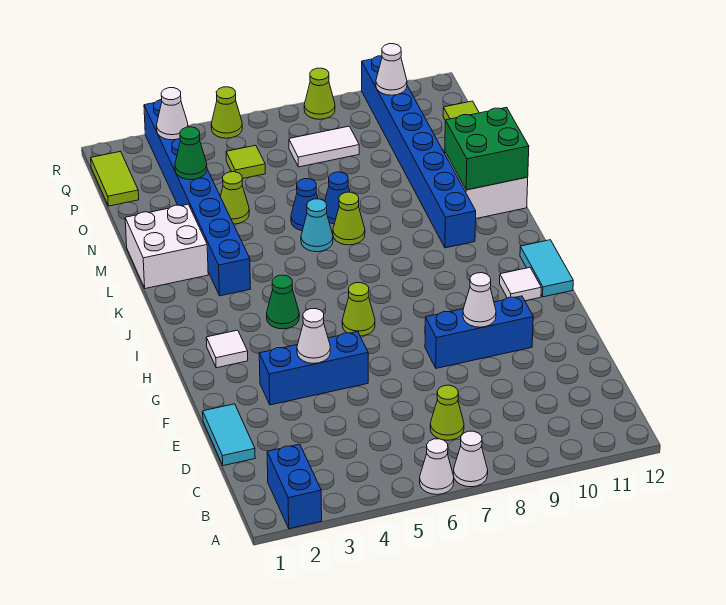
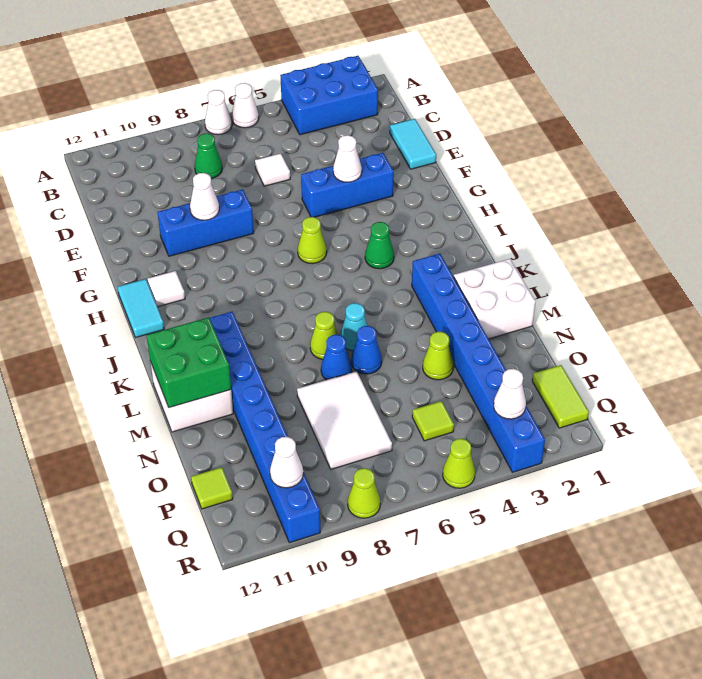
blue brick A2:B2 level 1 -> blue brick A2:B4 level 1
lime cone C7 level 1 -> none
white tile H2 level 1 -> white tile D6 level 1
green cone O3 level 2 -> green cone C8 level 1
white tile P7:P8 level 1 -> white tile N7:P8 level 1

